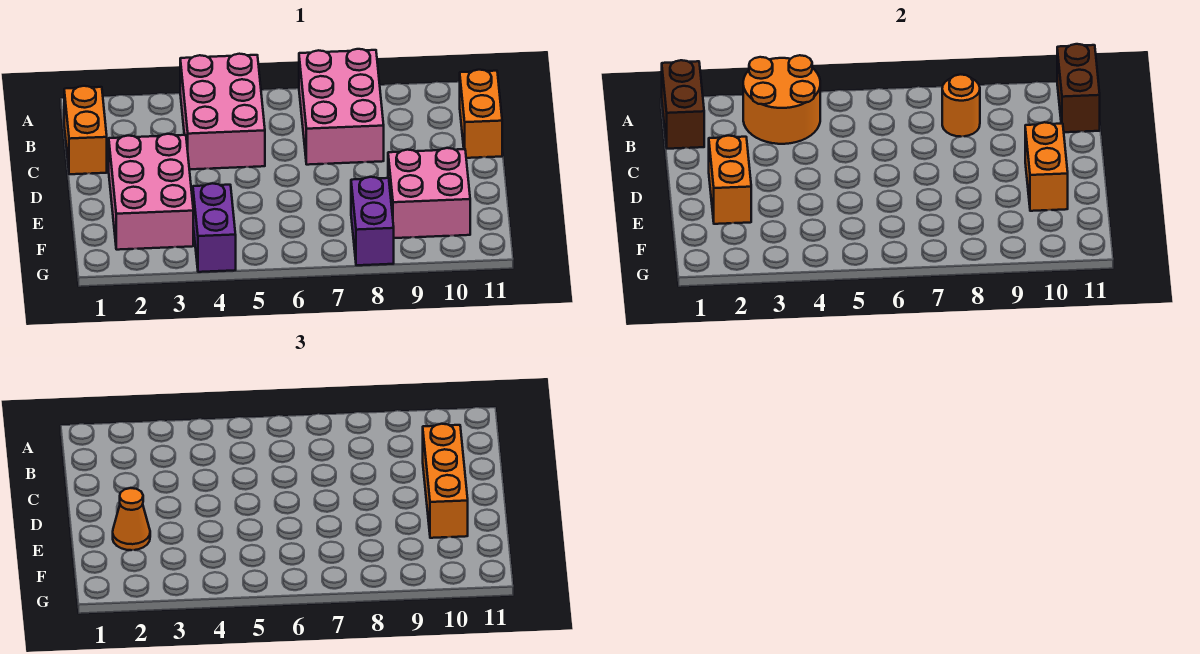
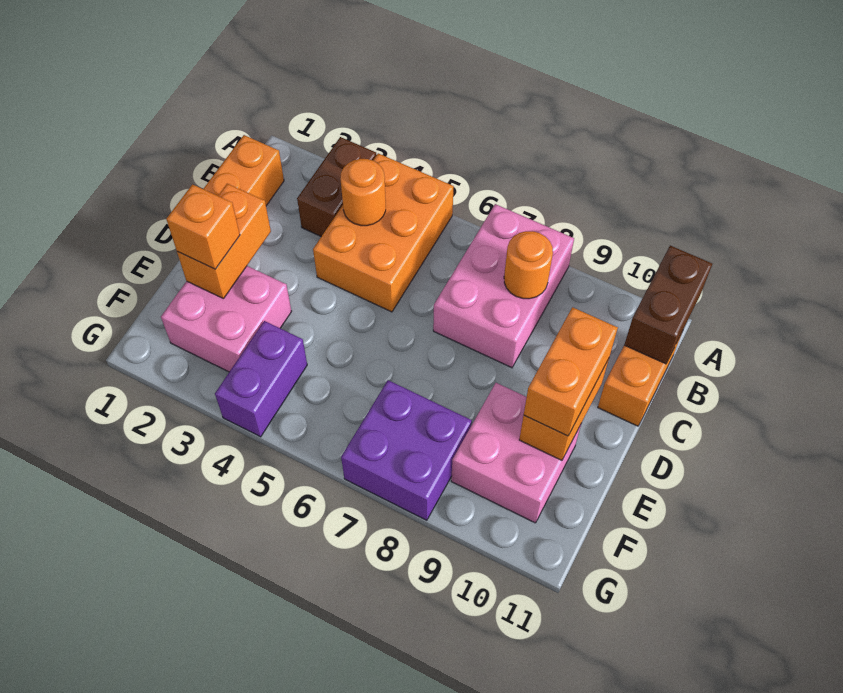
brown brick A1:B1 level 2 -> brown brick A3:B3 level 1
orange round brick A3:B4 level 2 -> orange round brick B4 level 2
pink brick A4:C5 level 1 -> orange brick A4:C5 level 1
orange brick C10:E10 level 3 -> orange brick D10:E10 level 3
pink brick D2:F3 level 1 -> pink brick E2:F3 level 1
orange cone E2 level 3 -> orange brick E2 level 3
purple brick F8:G8 level 1 -> purple brick F7:G8 level 1

